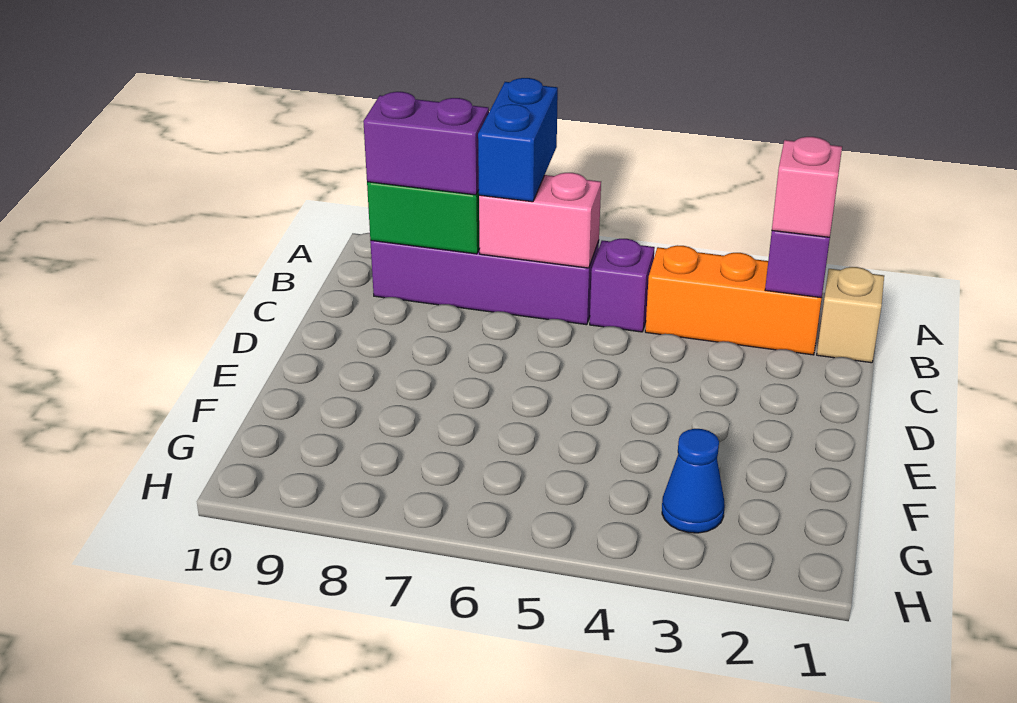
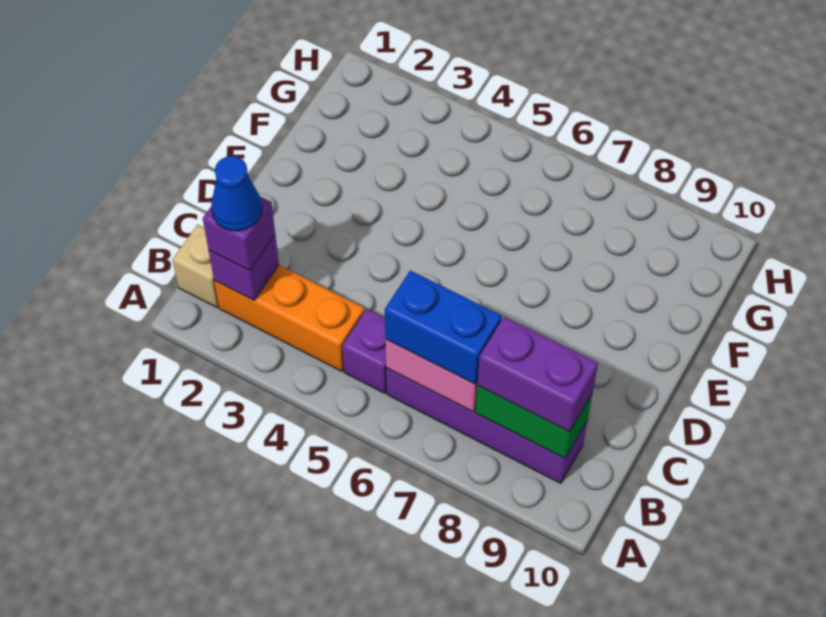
blue brick A7:B7 level 3 -> blue brick B6:B7 level 3
pink brick B2 level 3 -> purple brick B2 level 3
blue cone G3 level 1 -> blue cone B2 level 4

